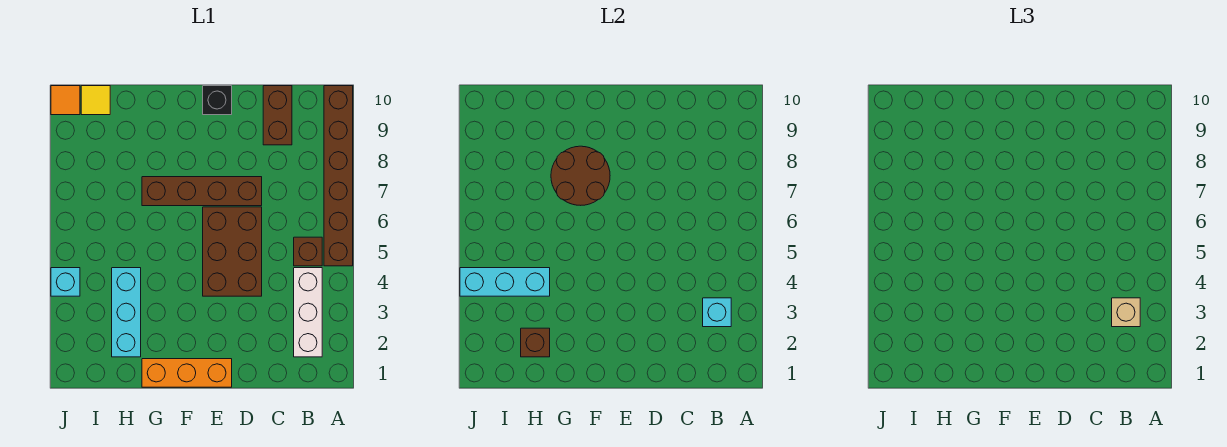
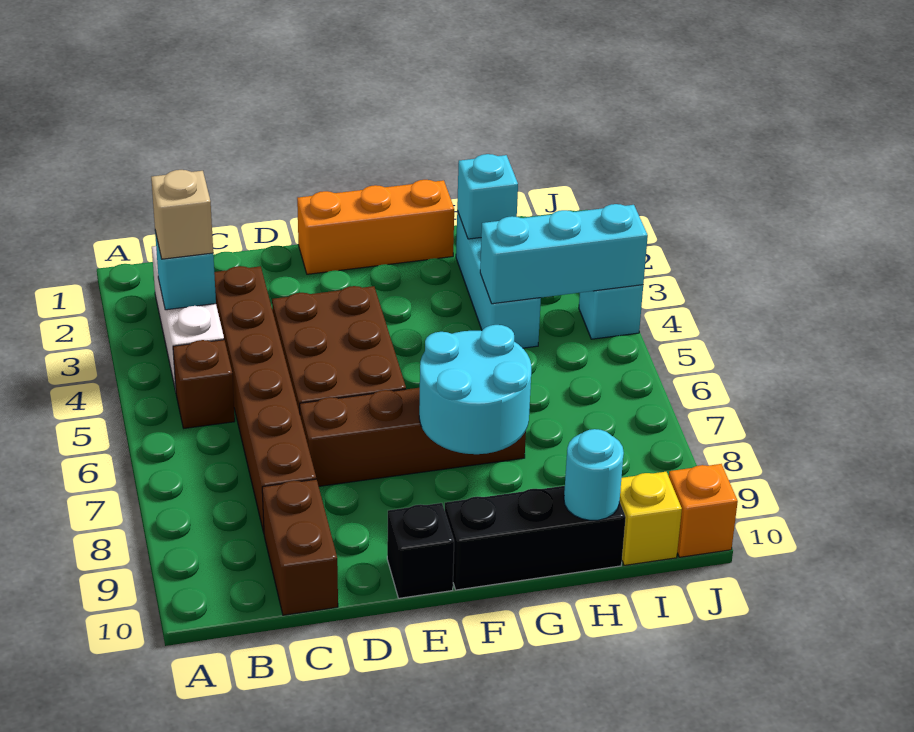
brown brick A5:A10 level 1 -> brown brick C3:C8 level 1
brown round brick F7:G8 level 2 -> cyan round brick F7:G8 level 2
none -> black brick F10:H10 level 1
brown brick H2 level 2 -> cyan brick H2 level 2
none -> cyan round brick H10 level 2
yellow tile I10 level 1 -> yellow brick I10 level 1
orange tile J10 level 1 -> orange brick J10 level 1

